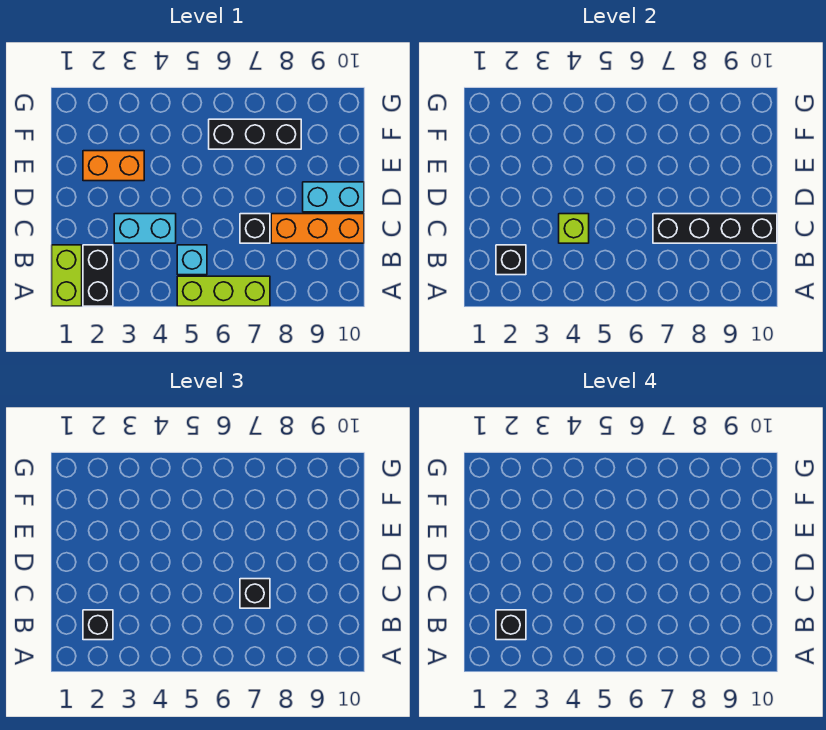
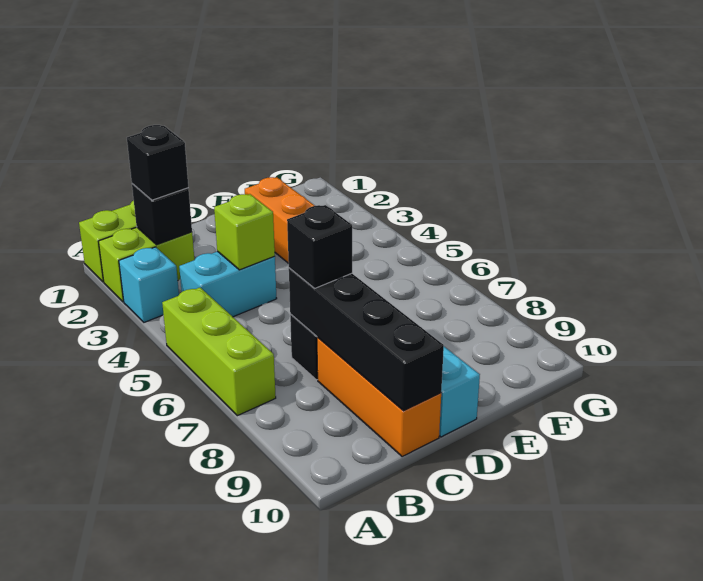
black brick A2:B2 level 1 -> lime brick A2:B2 level 1
black brick B2 level 4 -> none
cyan brick B5 level 1 -> cyan brick A3 level 1
cyan brick C3:C4 level 1 -> cyan brick B4:C4 level 1
black brick F6:F8 level 1 -> none

